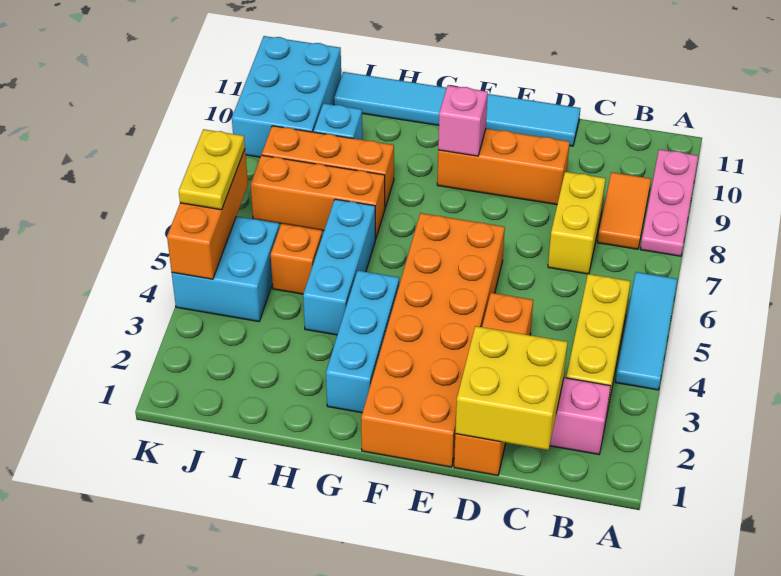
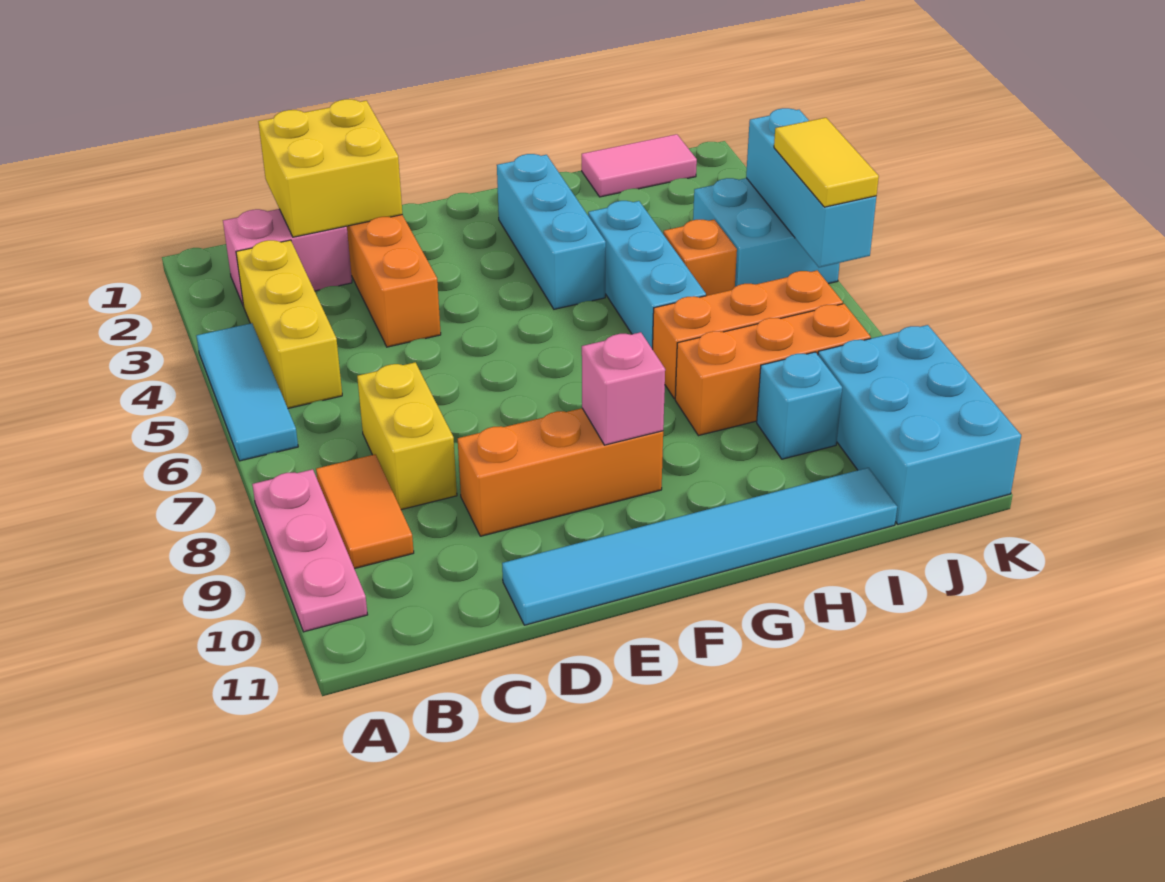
orange brick E1:F6 level 1 -> none
none -> pink tile I1:J1 level 1
orange brick K4:K6 level 2 -> cyan brick K4:K6 level 2
yellow plate K5:K6 level 3 -> yellow tile K5:K6 level 3

